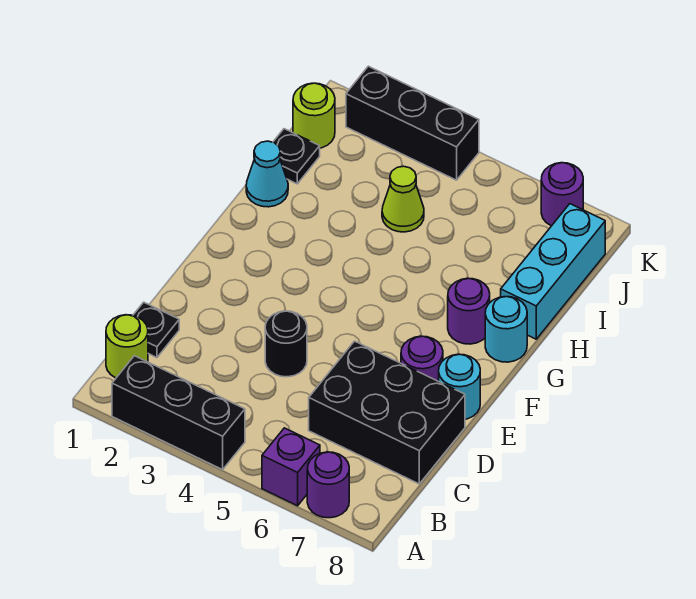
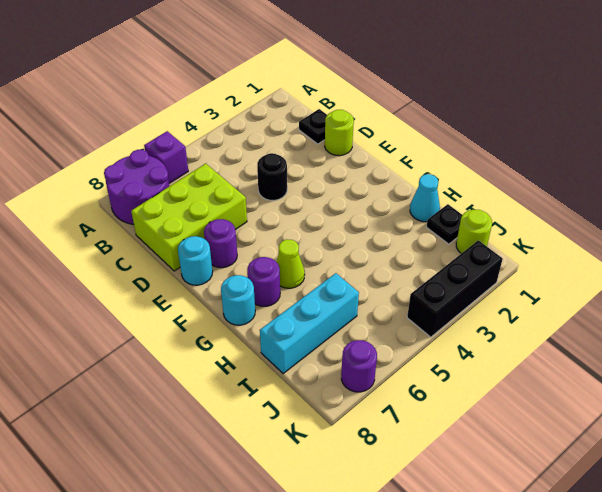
black brick A2:A4 level 1 -> none
purple round brick A7 level 1 -> purple round brick A7:B8 level 1
lime round brick B1 level 1 -> lime round brick D1 level 1
black brick C6:D8 level 1 -> lime brick C6:D8 level 1
cyan brick H8:J8 level 1 -> cyan brick I6:I8 level 1
lime cone I4 level 1 -> lime cone G6 level 1

